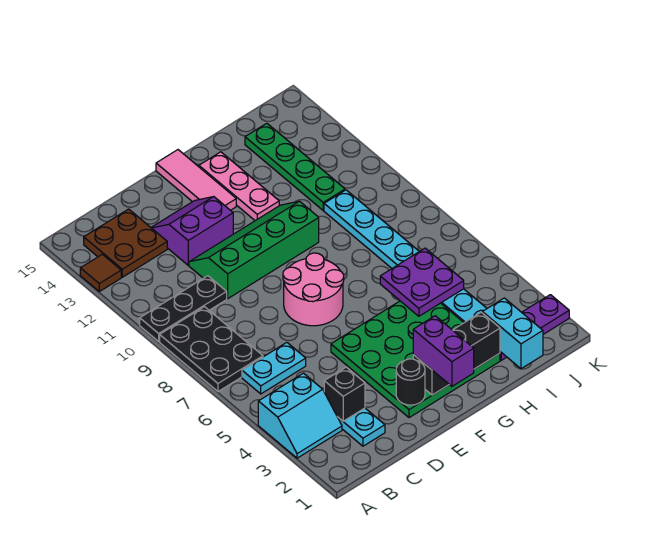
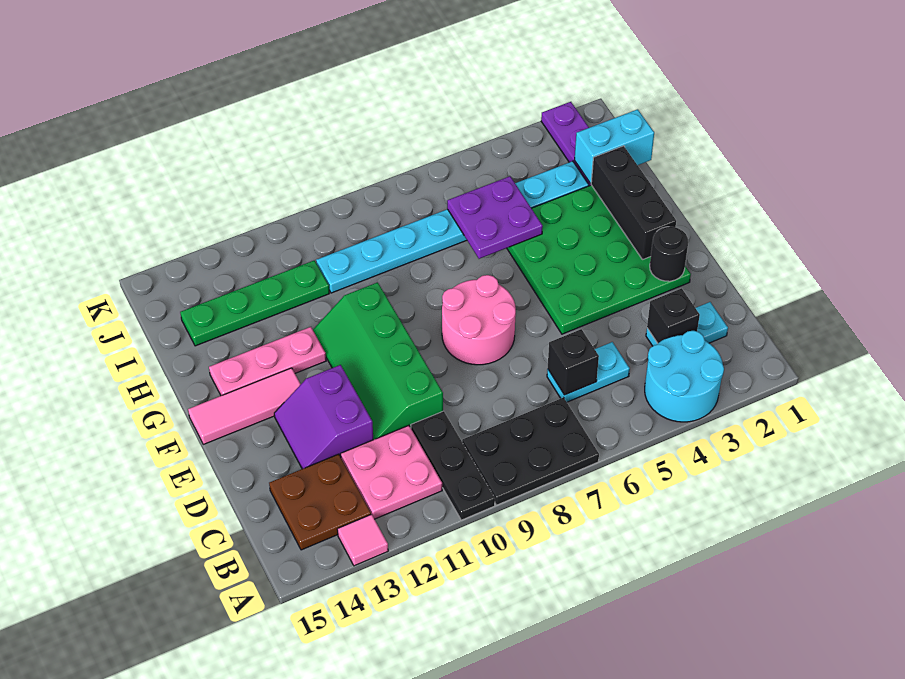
cyan slope A3:B4 level 1 top 4 -> cyan round brick A3:B4 level 1
brown tile A13 level 1 -> pink tile A13 level 1
cyan plate B6:C6 level 1 -> cyan plate C5:C6 level 1
none -> pink plate B11:C12 level 1
none -> black brick C6 level 2
purple brick F1:F2 level 3 -> none

